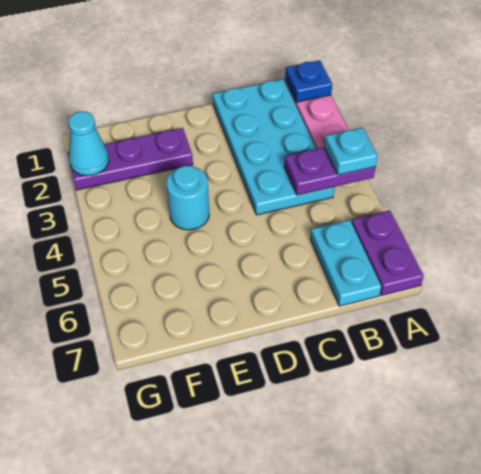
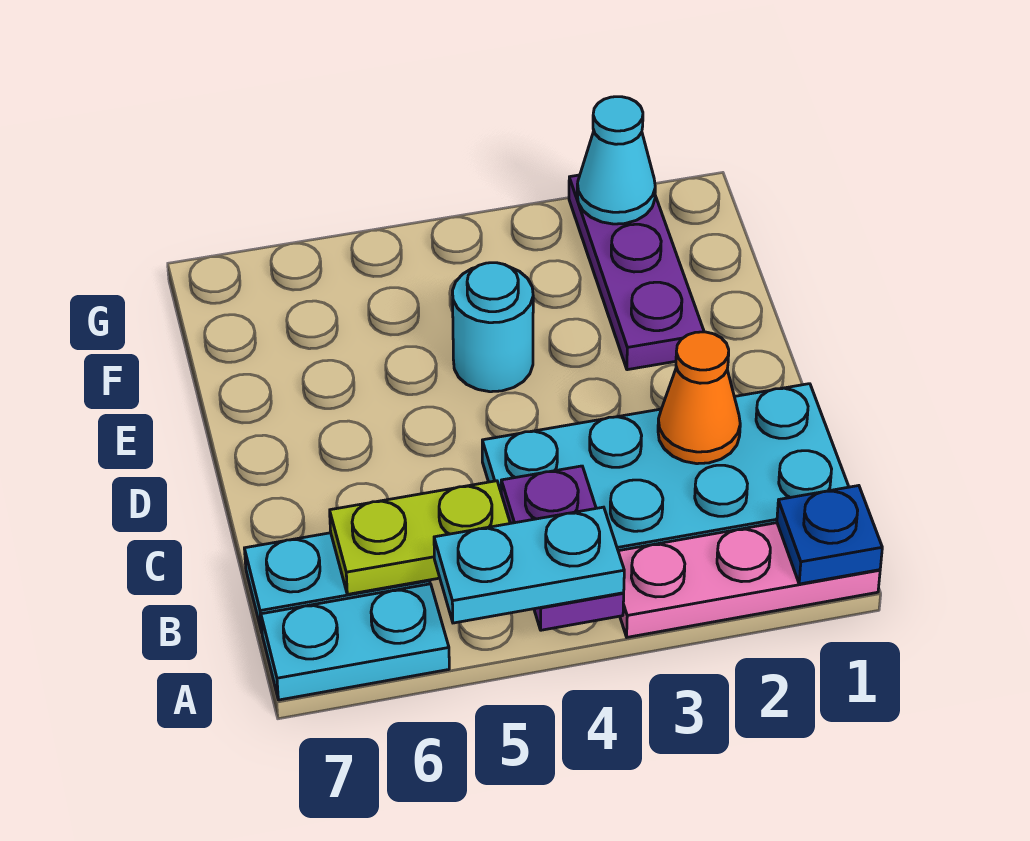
cyan plate A4 level 3 -> cyan plate A4:A5 level 3
purple plate A6:A7 level 1 -> cyan plate A6:A7 level 1
none -> lime plate B5:B6 level 2
none -> orange cone C2 level 2

